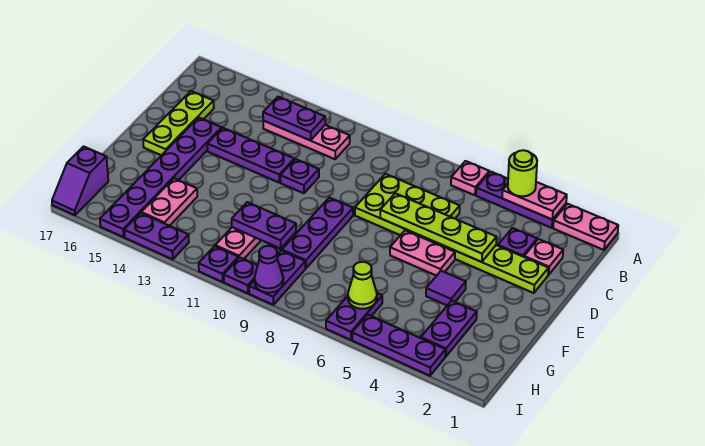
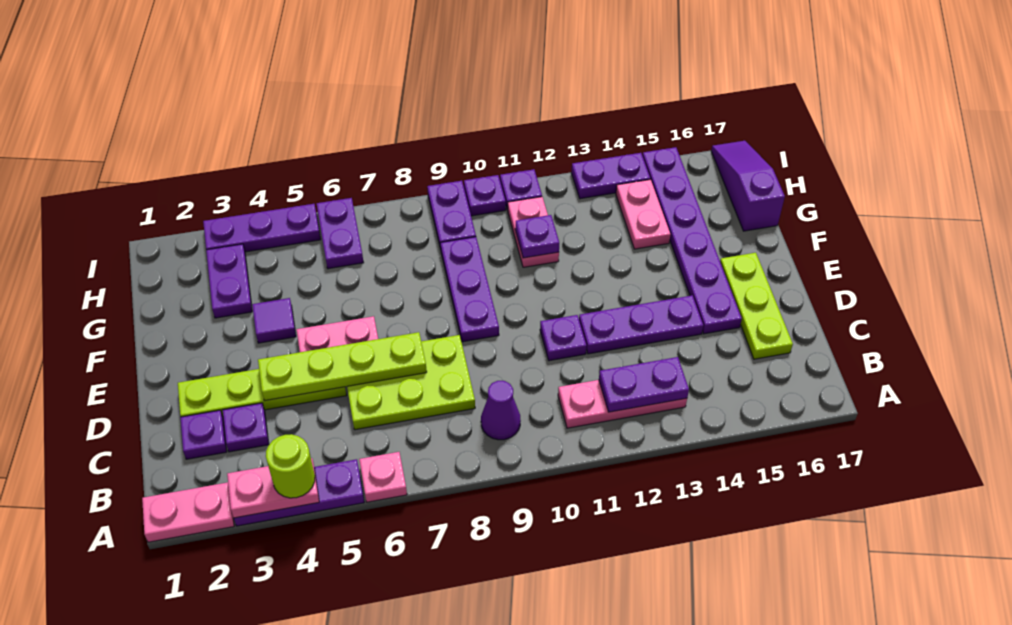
pink plate C2 level 1 -> purple plate C2 level 1
purple plate G10:G11 level 2 -> purple plate G11 level 2
lime cone H6 level 2 -> none
purple slope H17:I17 level 1 top H -> purple slope G17:I17 level 1 top G
purple cone I9 level 2 -> purple cone B9 level 1

